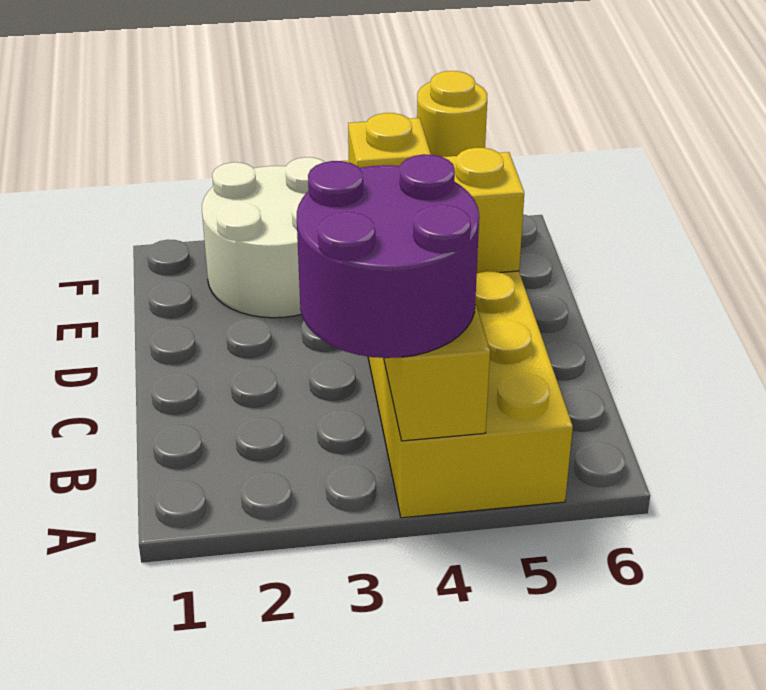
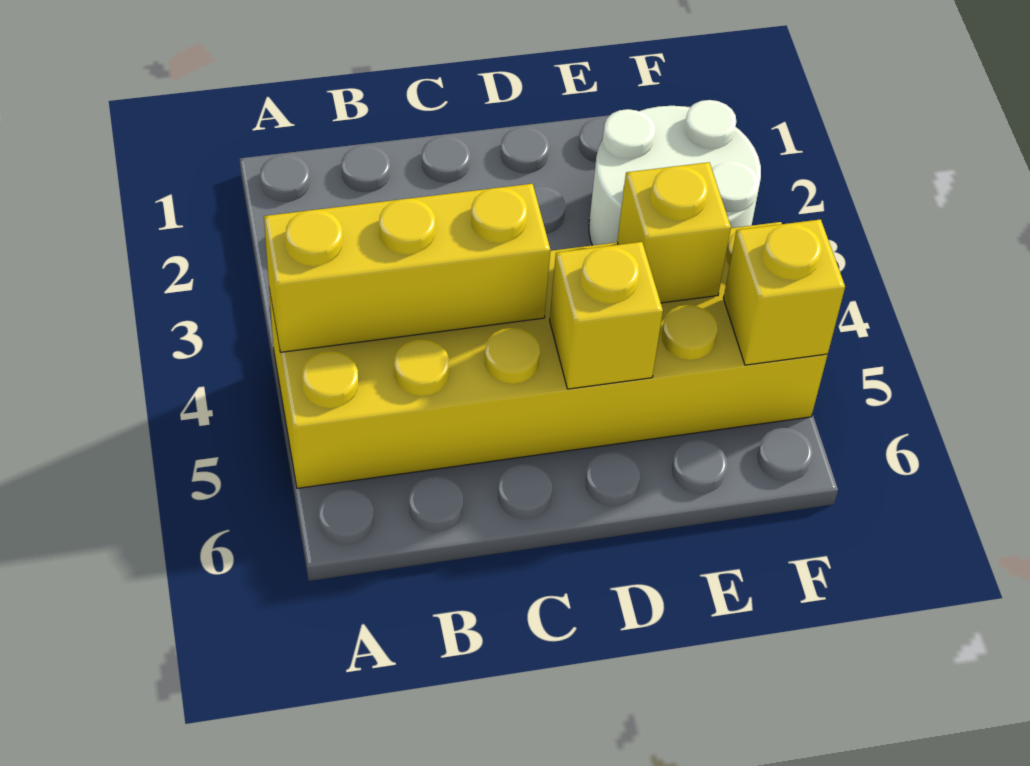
purple round brick A3:B4 level 3 -> none
yellow round brick F5 level 2 -> yellow brick F5 level 2

